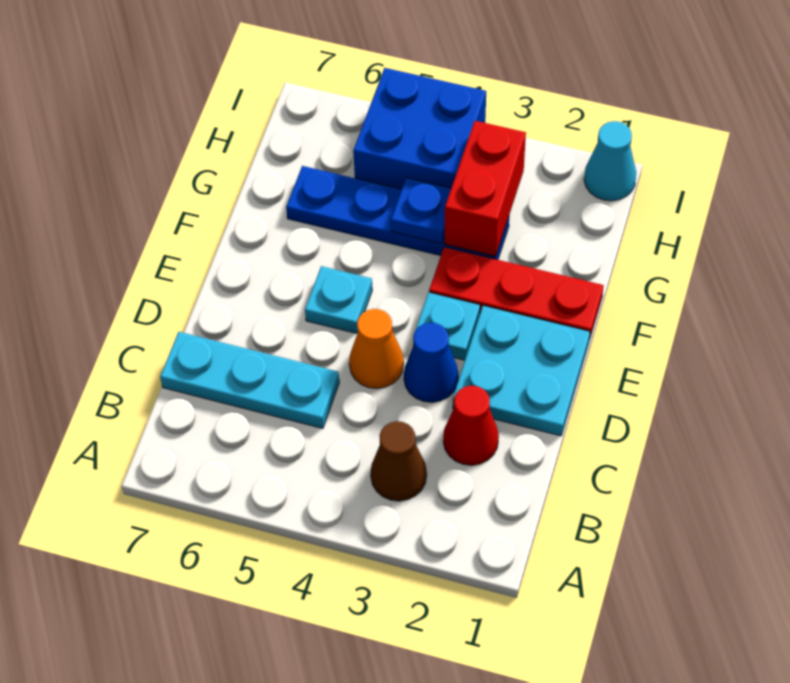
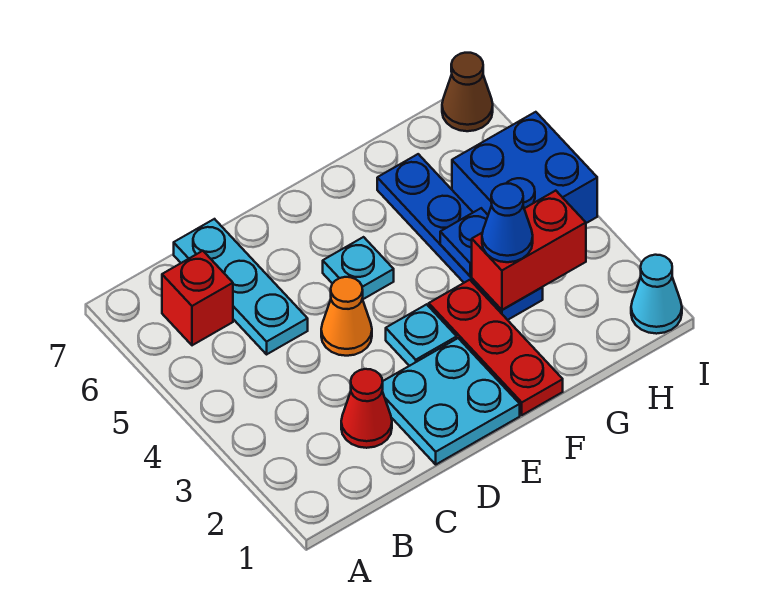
brown cone B3 level 1 -> brown cone I7 level 1
none -> red brick B6 level 1
blue cone D3 level 1 -> blue cone G3 level 3

